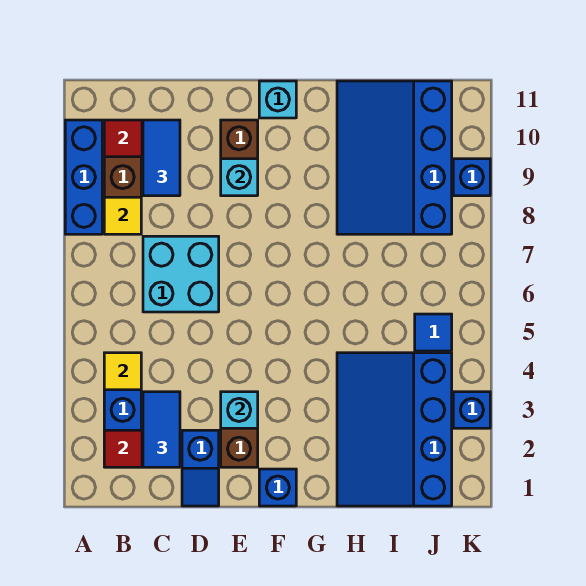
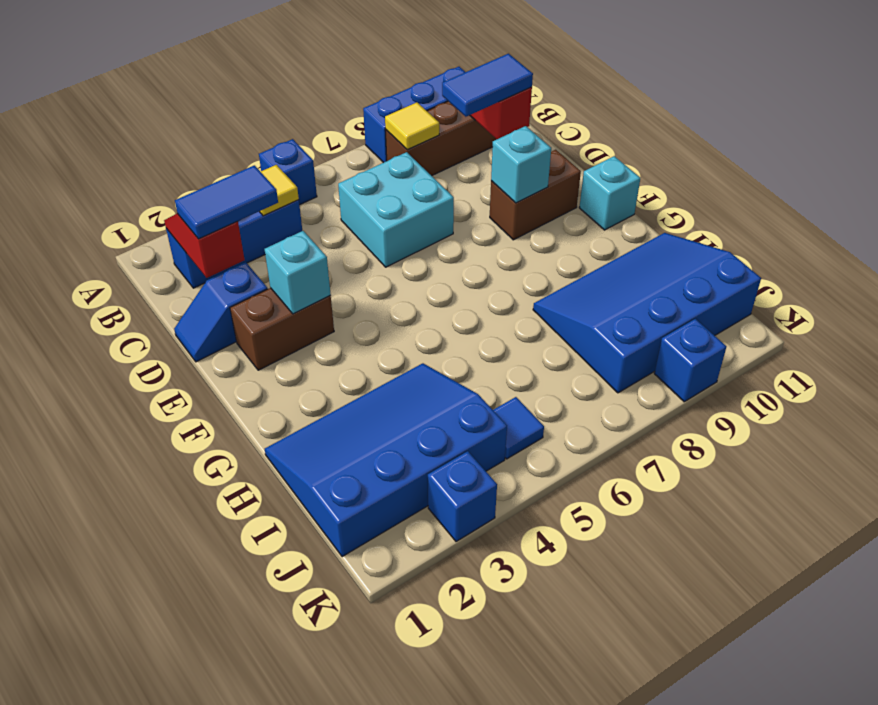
blue brick F1 level 1 -> blue brick A5 level 1

